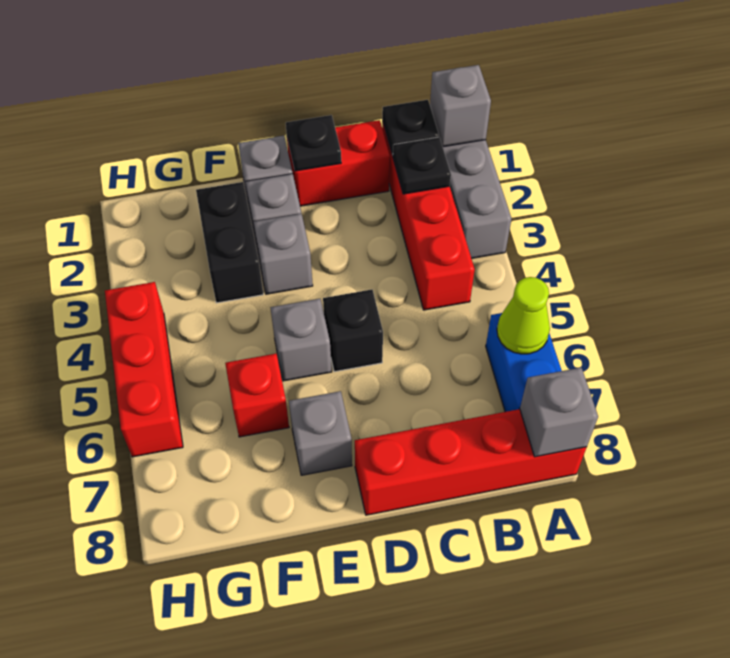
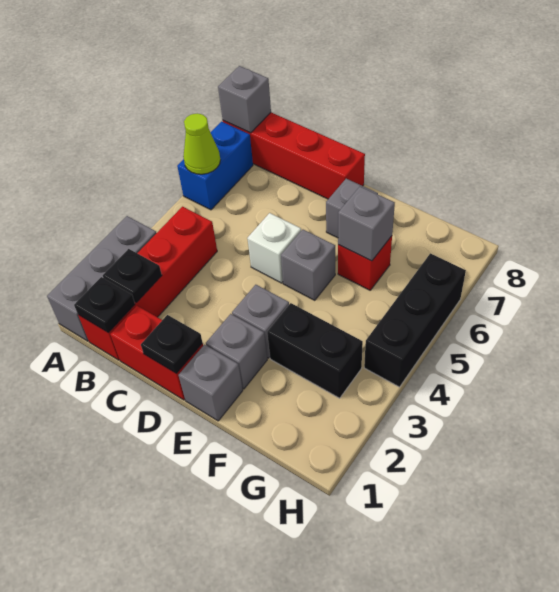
grey brick A1 level 2 -> grey brick F6 level 2
black brick D5 level 1 -> white brick D5 level 1
black brick F2:F3 level 1 -> black brick F3:G3 level 1
red brick H4:H6 level 1 -> black brick H4:H6 level 1

